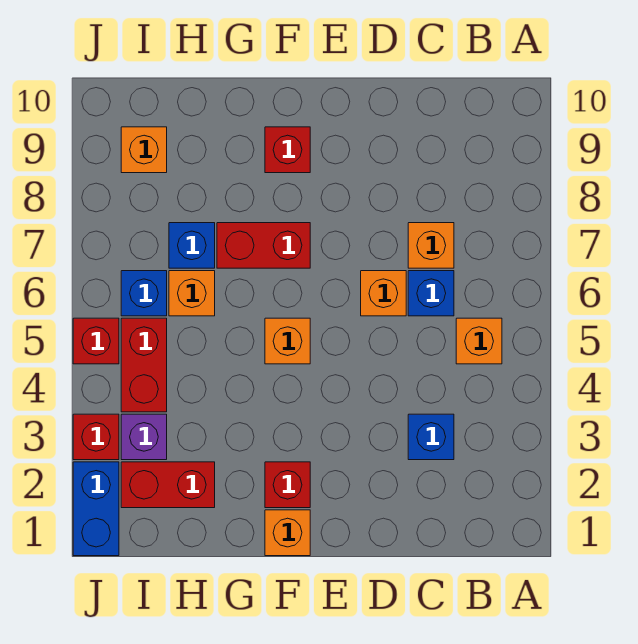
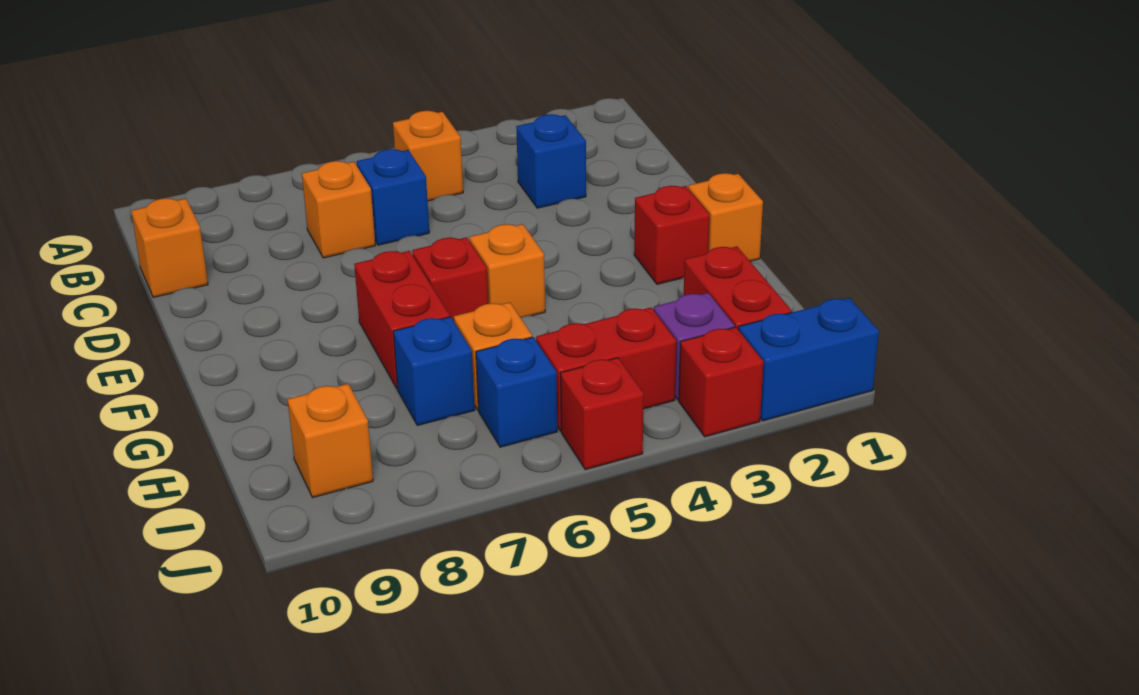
orange brick D6 level 1 -> orange brick C10 level 1
red brick F9 level 1 -> red brick F6 level 1

